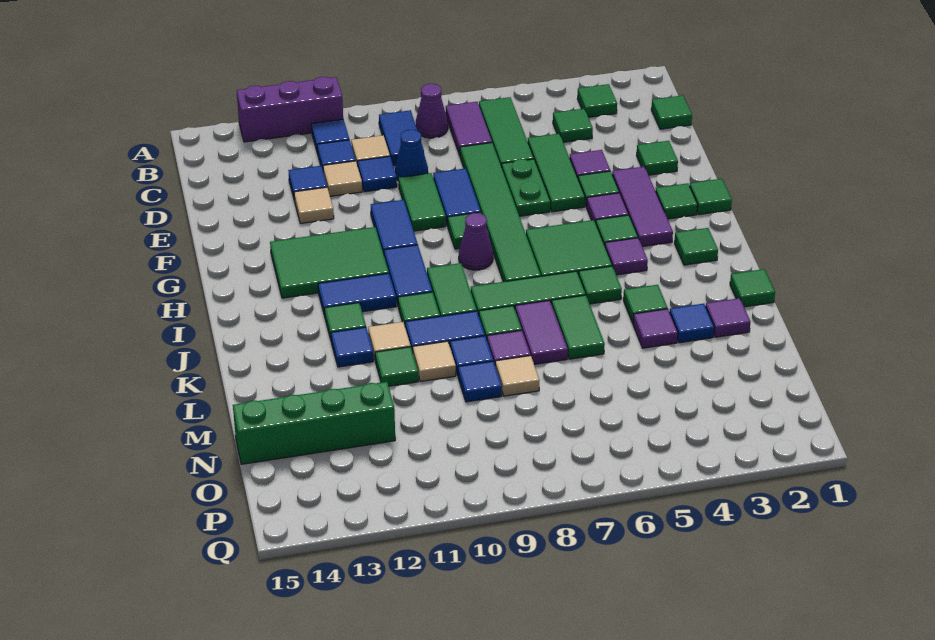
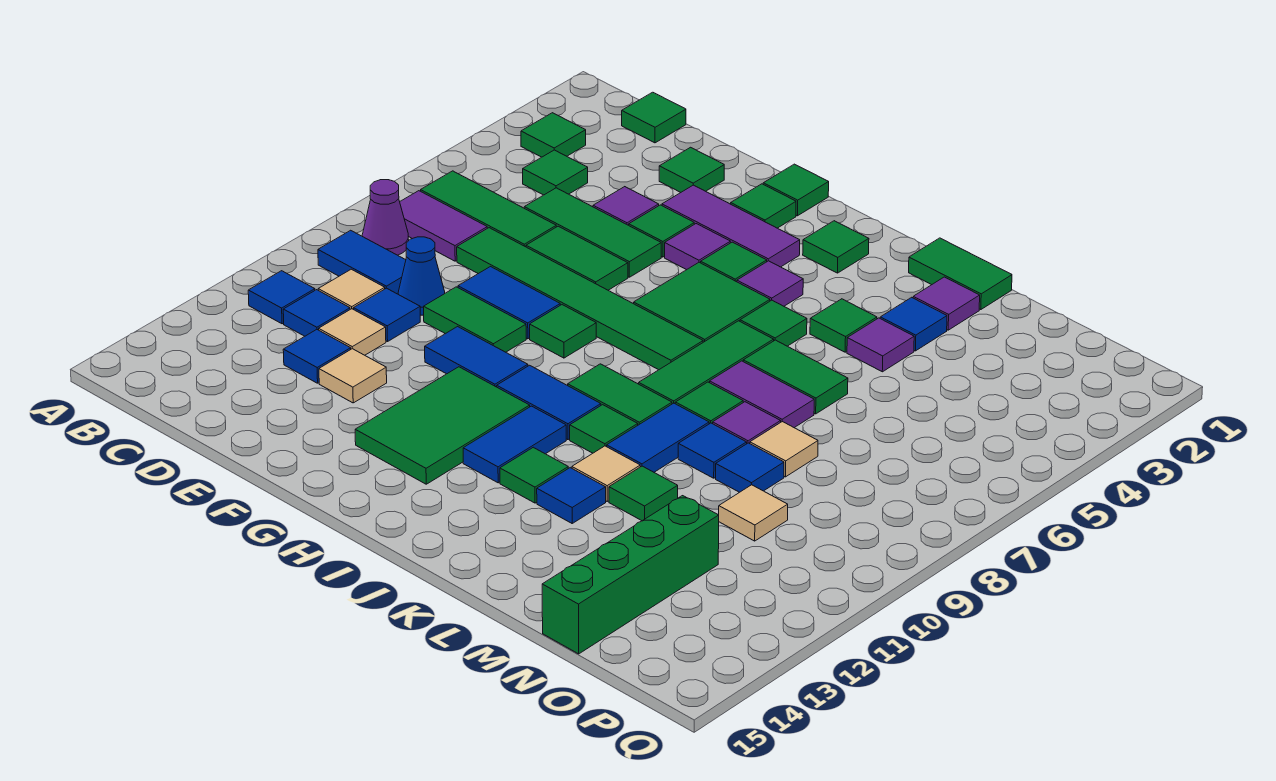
purple brick A11:A13 level 1 -> none
green plate E6:F6 level 1 -> green tile E6:F6 level 1
purple cone H8 level 1 -> none
green tile K1 level 1 -> green tile K1:L1 level 1
tan tile L10 level 1 -> tan tile N10 level 1

